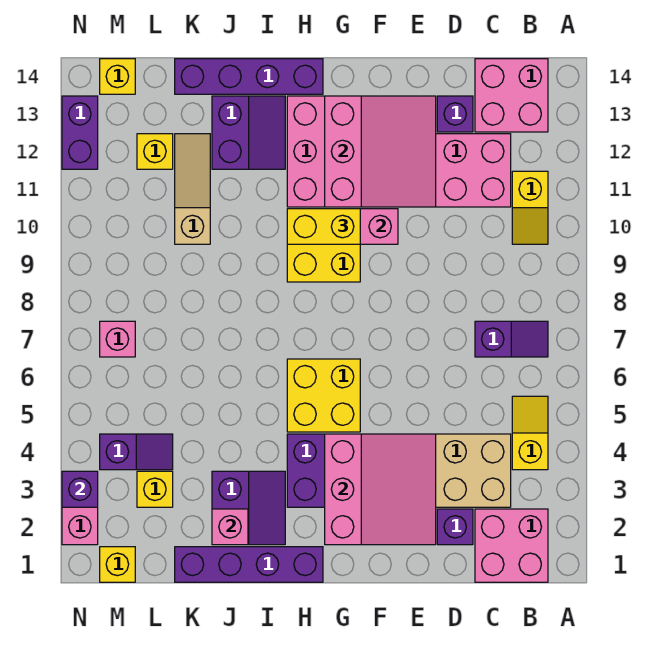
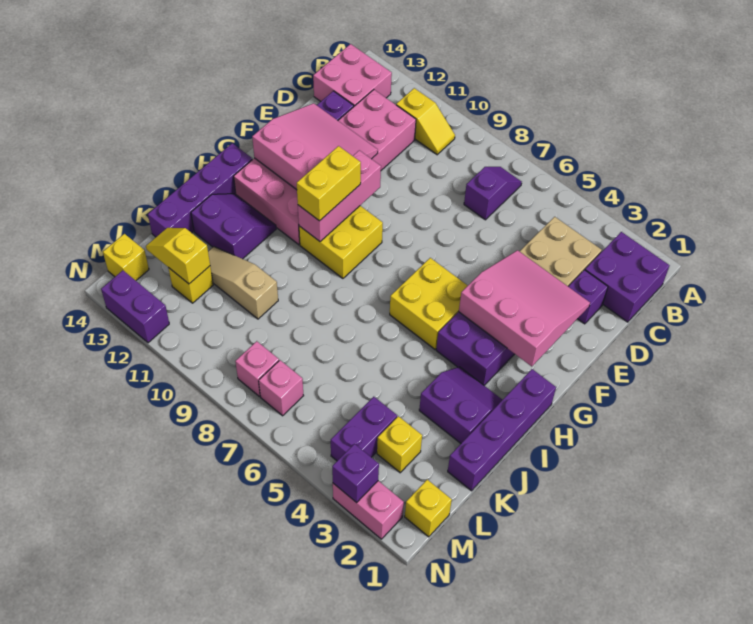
pink brick B1:C2 level 1 -> purple brick B1:C2 level 1
yellow slope B4:B5 level 1 top 4 -> yellow slope L12:L13 level 2 top 12
pink brick J2 level 2 -> pink brick M8 level 1
purple slope L4:M4 level 1 top M -> purple brick L4:M4 level 1

